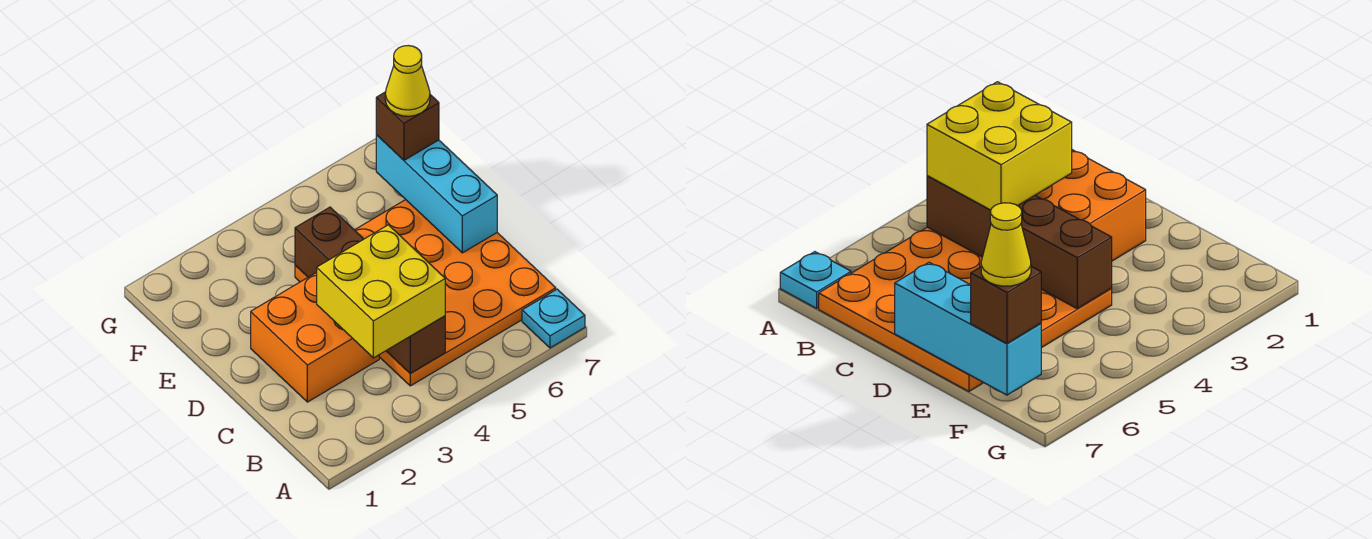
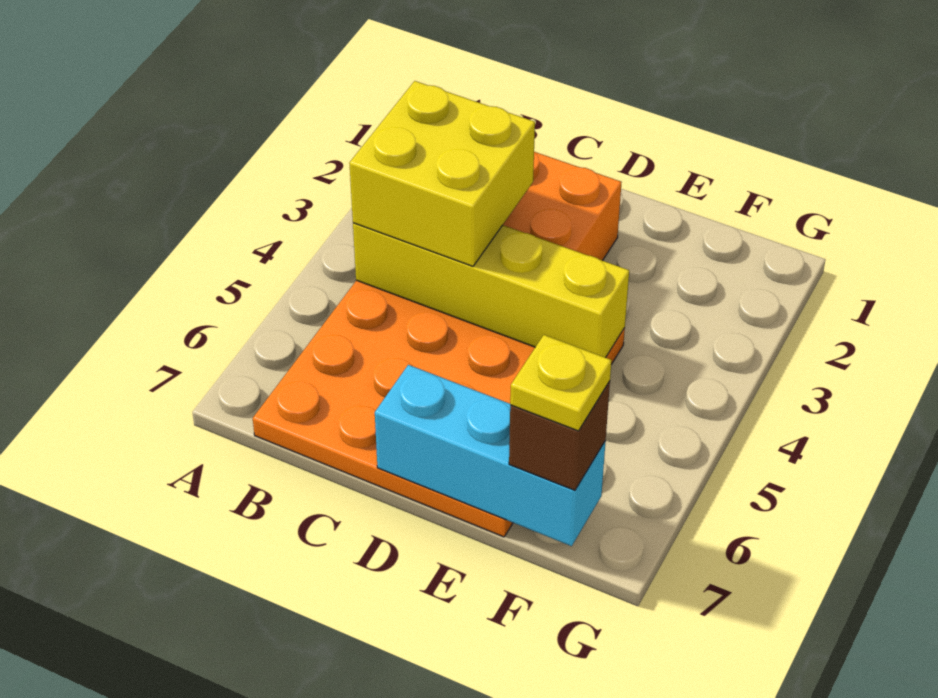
cyan plate A7 level 1 -> none
brown brick B4:E4 level 2 -> yellow brick B4:E4 level 2
yellow cone F7 level 4 -> yellow plate F7 level 4

